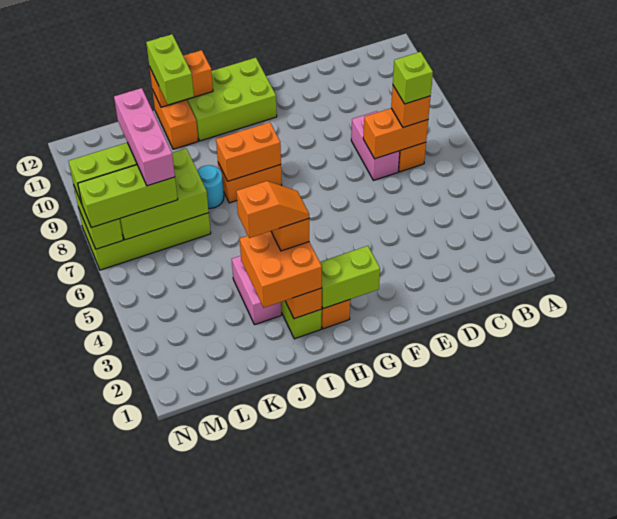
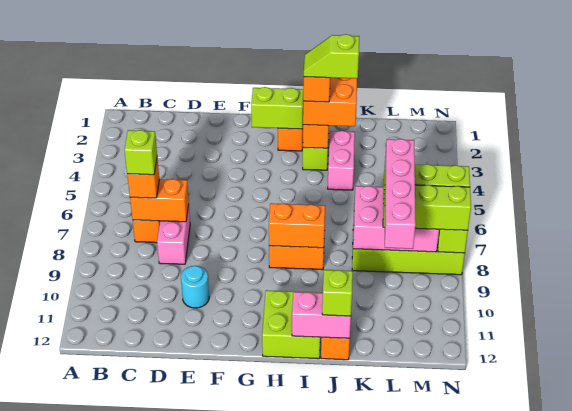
lime brick G11:I12 level 1 -> lime brick H11:I12 level 1
orange slope I3:J3 level 5 top J -> lime slope I3:J3 level 5 top J
orange brick I12:J12 level 2 -> pink brick I12:J12 level 2
cyan round brick J8 level 1 -> cyan round brick E10 level 1
lime brick J11:J12 level 3 -> lime brick J12 level 3
lime brick K7:M8 level 2 -> pink brick K7:M8 level 2
pink brick L7:L9 level 4 -> pink brick L7:L10 level 4

